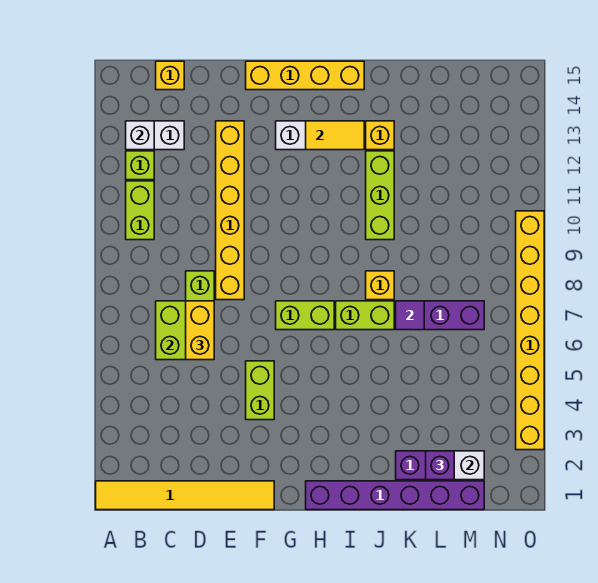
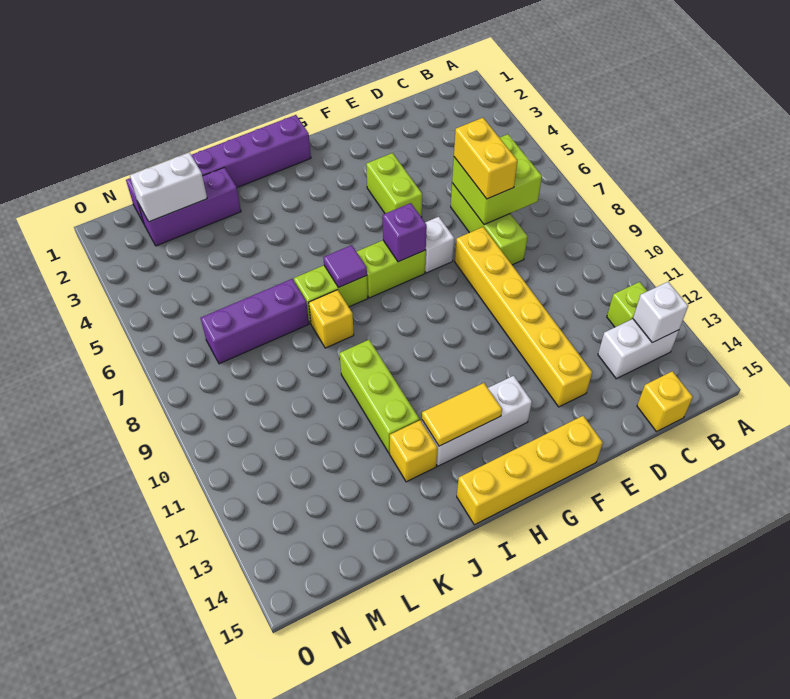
yellow tile A1:F1 level 1 -> none
lime brick B10:B11 level 1 -> none
none -> white brick F7 level 1
purple tile K7 level 2 -> purple tile I7 level 2
purple brick L2 level 3 -> purple brick G7 level 2
yellow brick O3:O10 level 1 -> none

